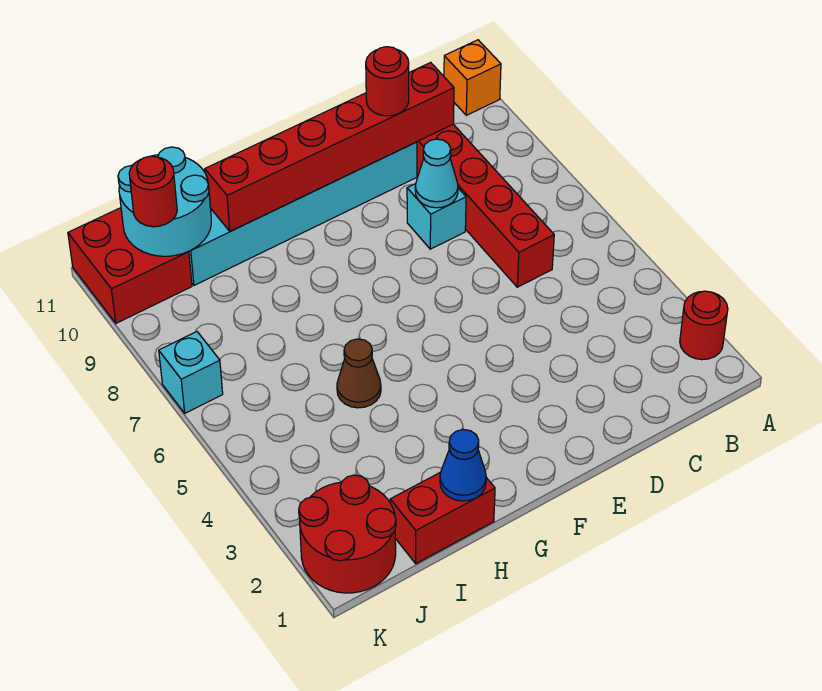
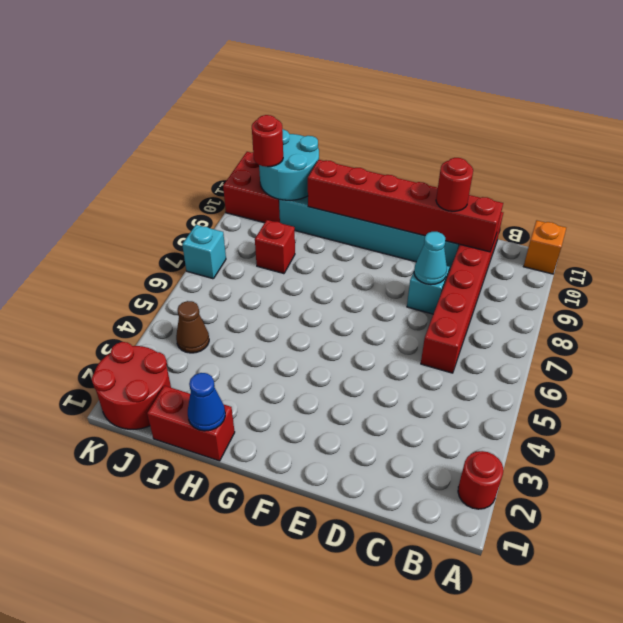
brown cone H5 level 1 -> brown cone J4 level 1
none -> red brick I8 level 1

